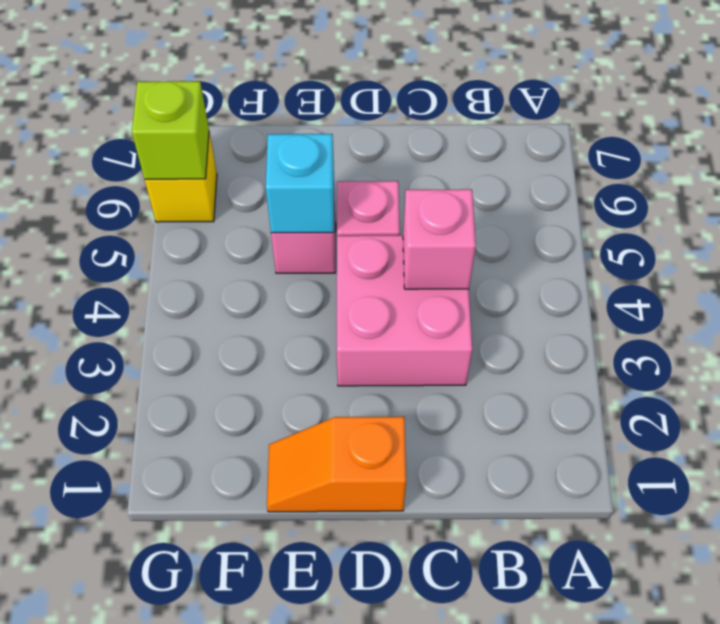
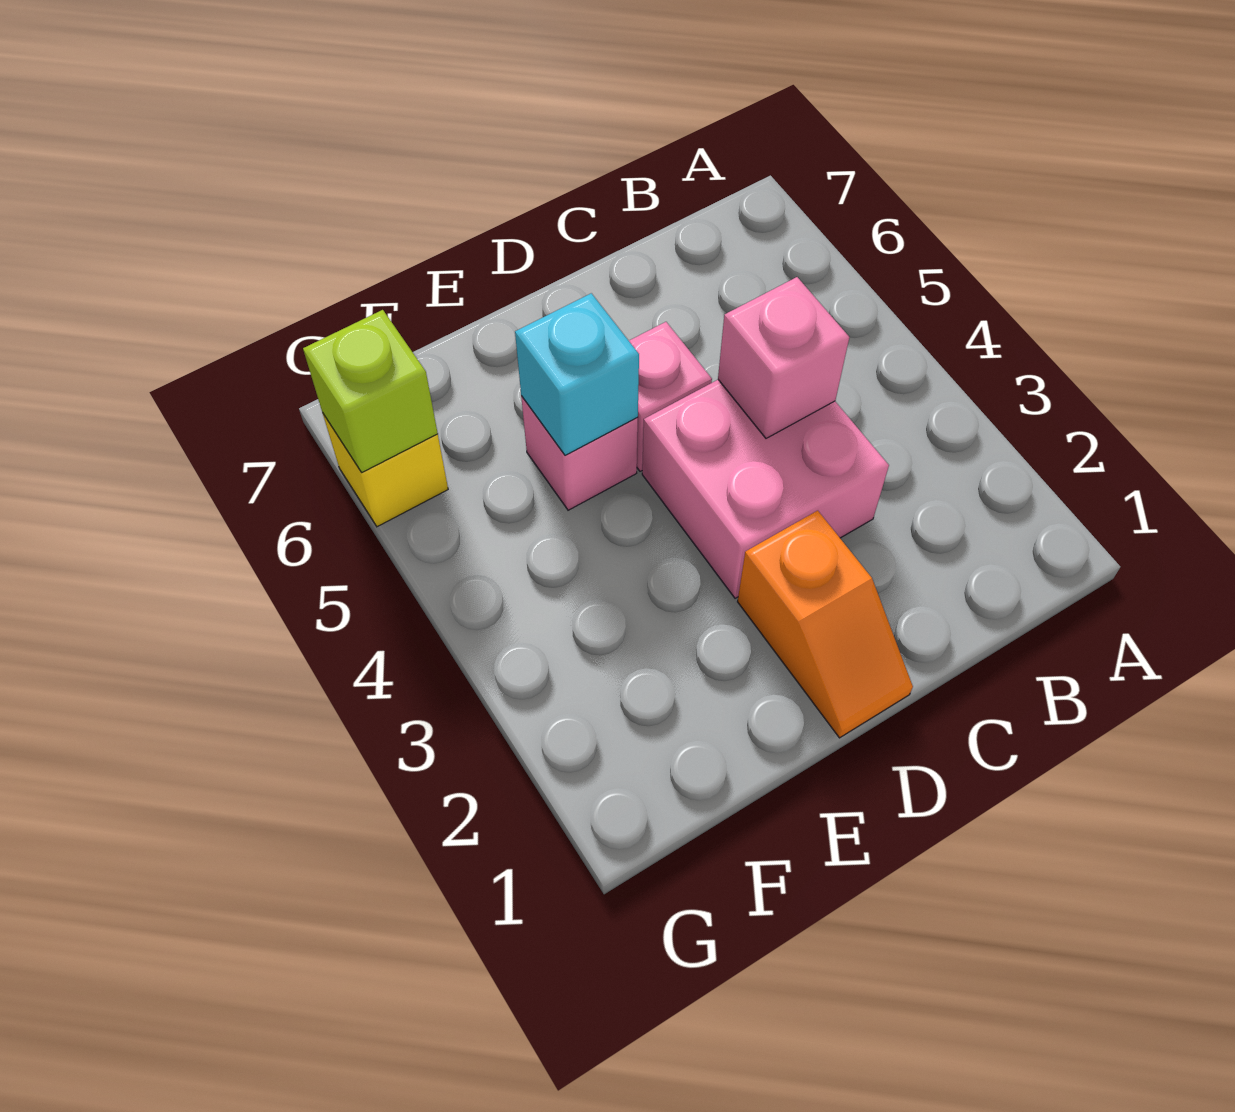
orange slope D1:E1 level 1 top D -> orange slope D1:D2 level 1 top 2

